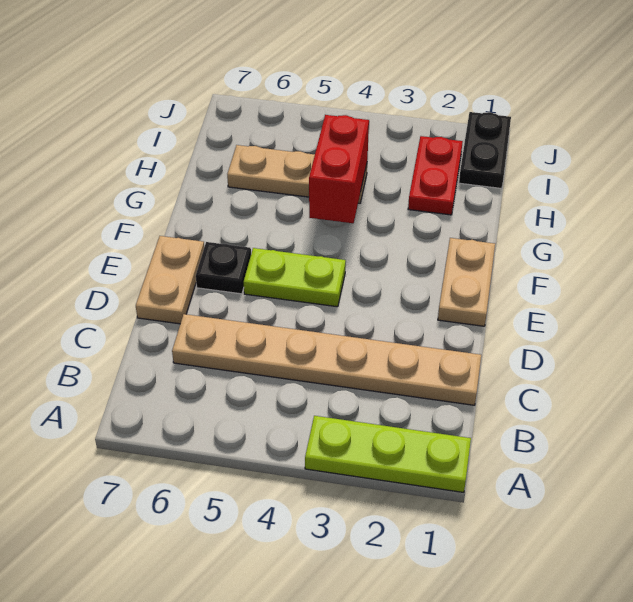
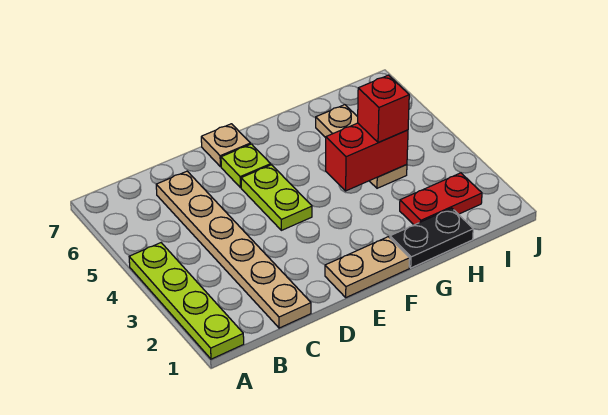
lime plate A1:A3 level 1 -> lime plate A1:A4 level 1
tan plate D7:E7 level 1 -> tan plate E7 level 1
black plate E6 level 1 -> lime plate E6 level 1
none -> red brick H4 level 3
black plate I1:J1 level 1 -> black plate G1:H1 level 1

